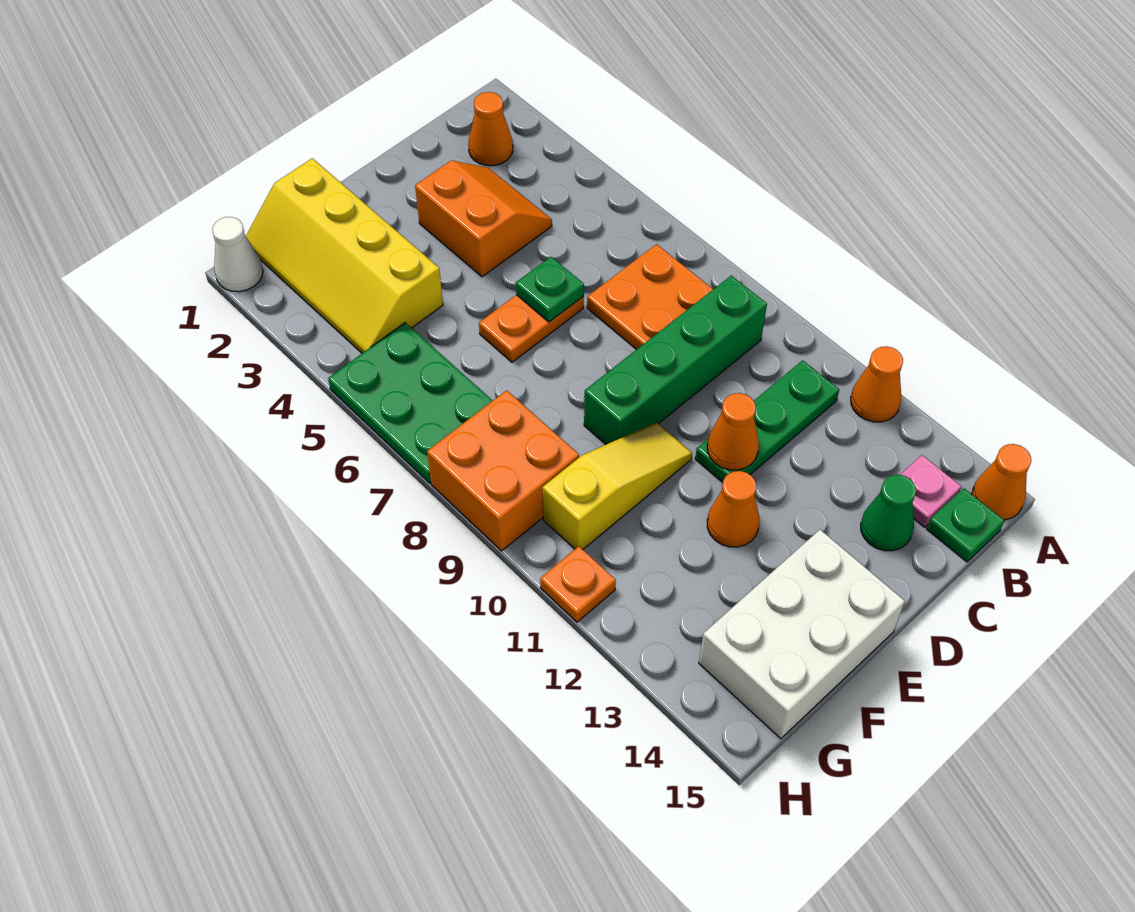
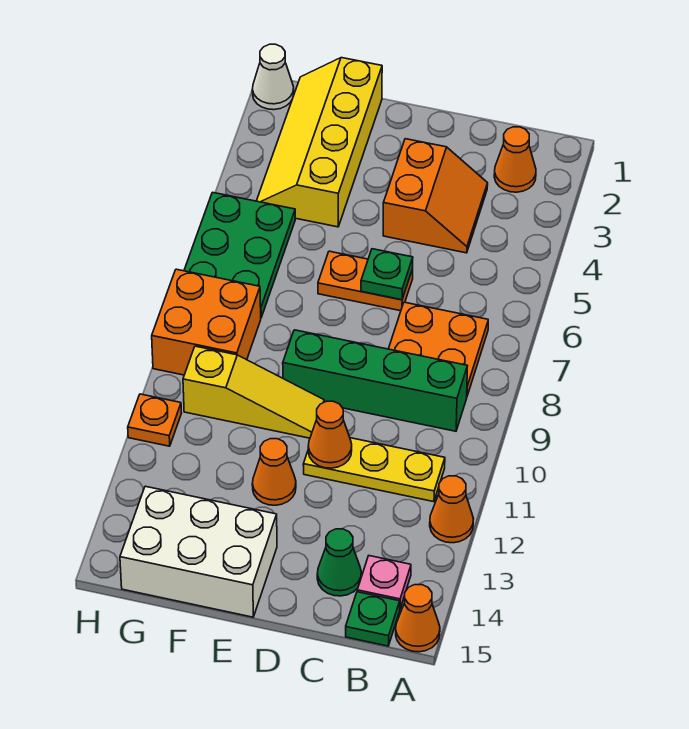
green plate B11:D11 level 1 -> yellow plate B11:D11 level 1

